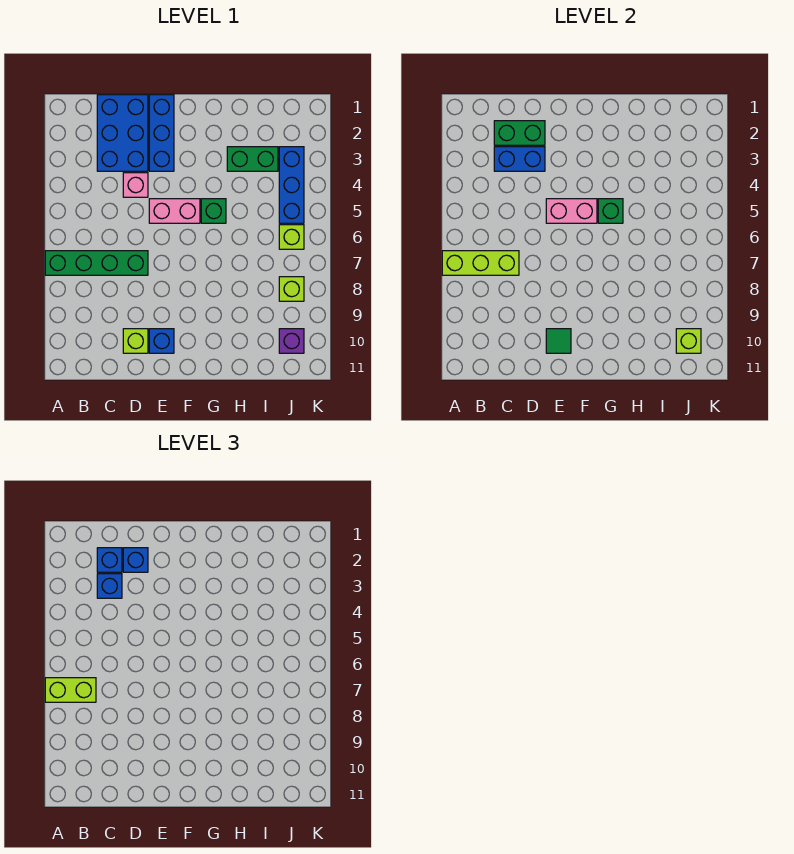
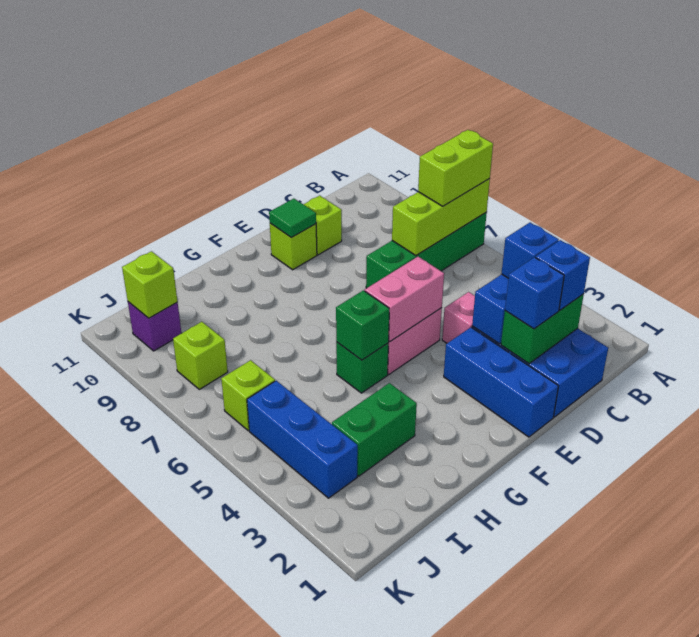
blue brick E10 level 1 -> lime brick E10 level 1

